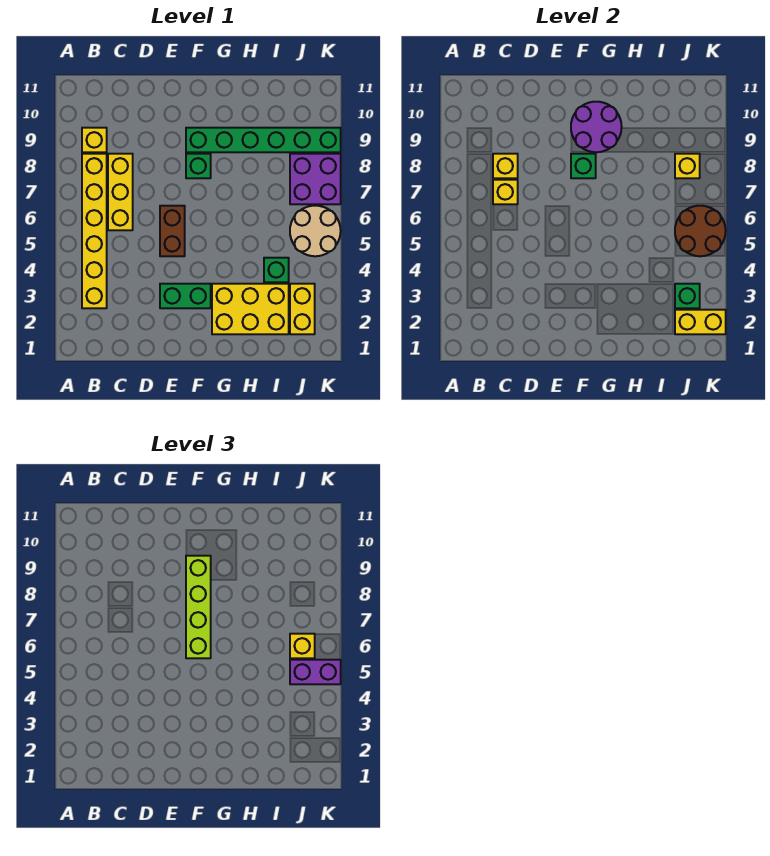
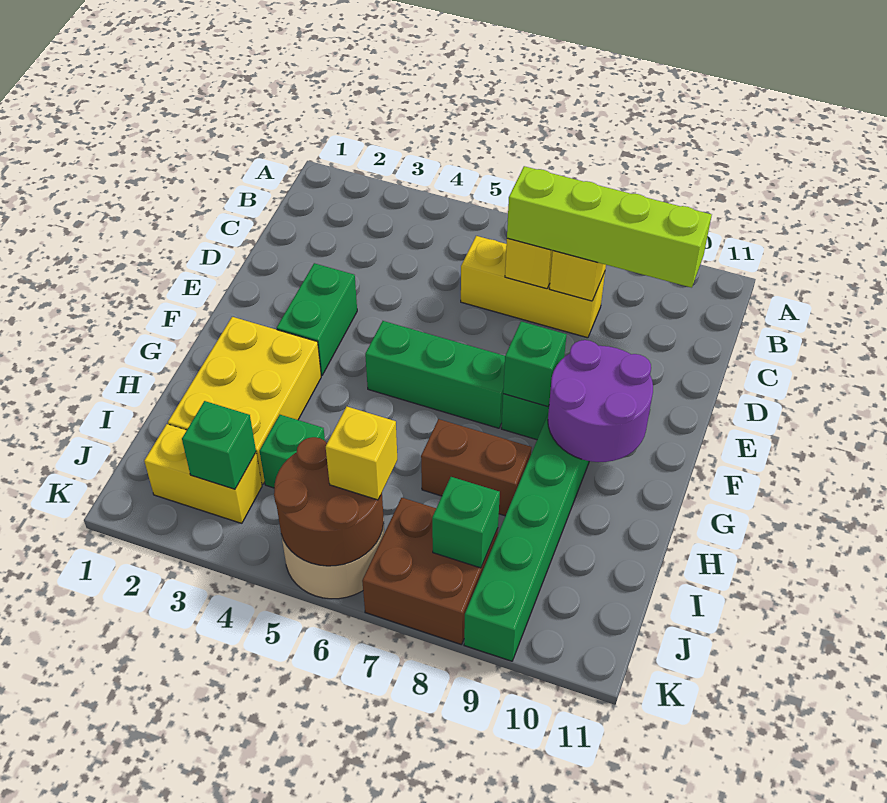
yellow brick B3:B8 level 1 -> none
yellow brick B9 level 1 -> none
brown brick E5:E6 level 1 -> brown brick H7:H8 level 1
none -> green brick F5:F7 level 1
lime brick F6:F9 level 3 -> lime brick C7:C10 level 3
yellow brick J2:K2 level 2 -> none
purple brick J5:K5 level 3 -> none
purple brick J7:K8 level 1 -> brown brick J7:K8 level 1
yellow brick J8 level 2 -> green brick J8 level 2

